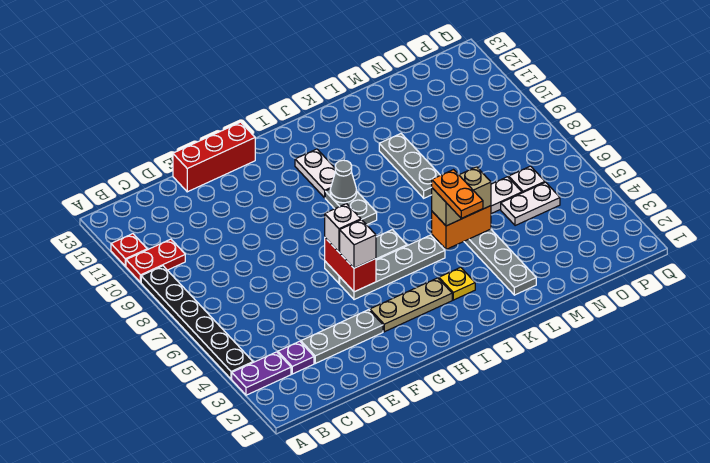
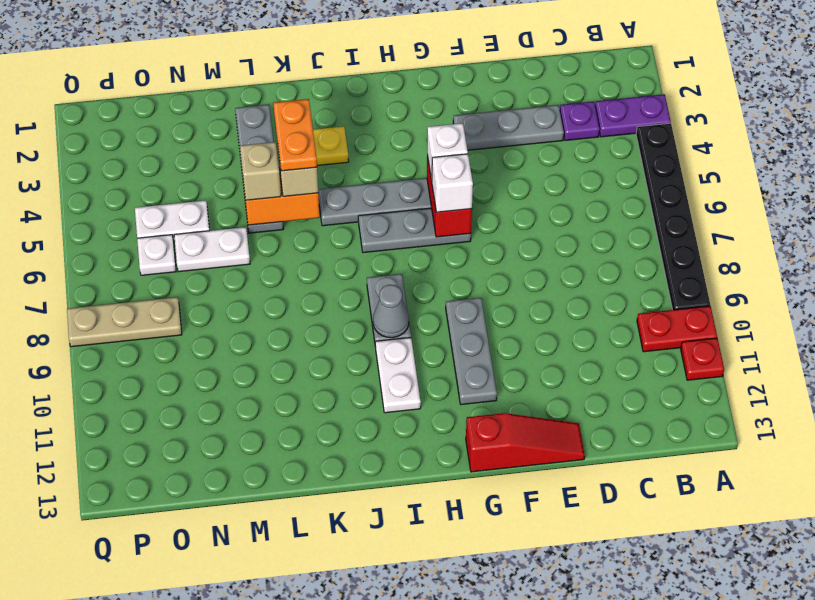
red brick E13:G13 level 1 -> red slope E13:G13 level 1 top G
tan plate G3:I3 level 1 -> tan plate O8:Q8 level 1
grey plate L8:L10 level 1 -> grey plate G9:G11 level 1

